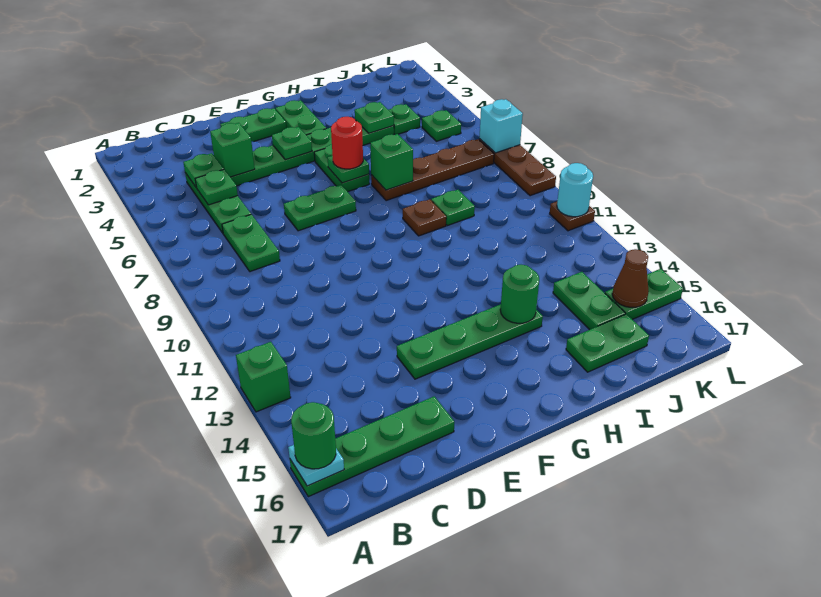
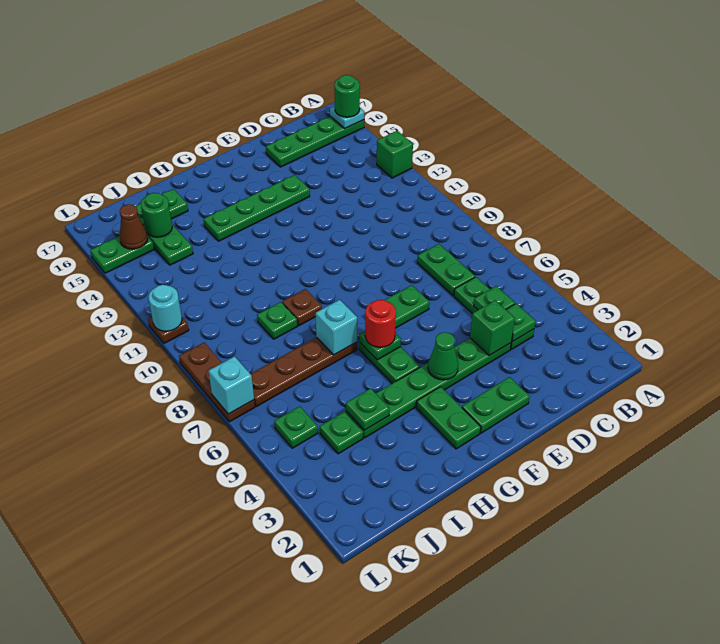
green plate F4 level 2 -> green cone F4 level 2
green brick H7 level 2 -> cyan brick H7 level 2
green round brick H14 level 2 -> green round brick J15 level 2

